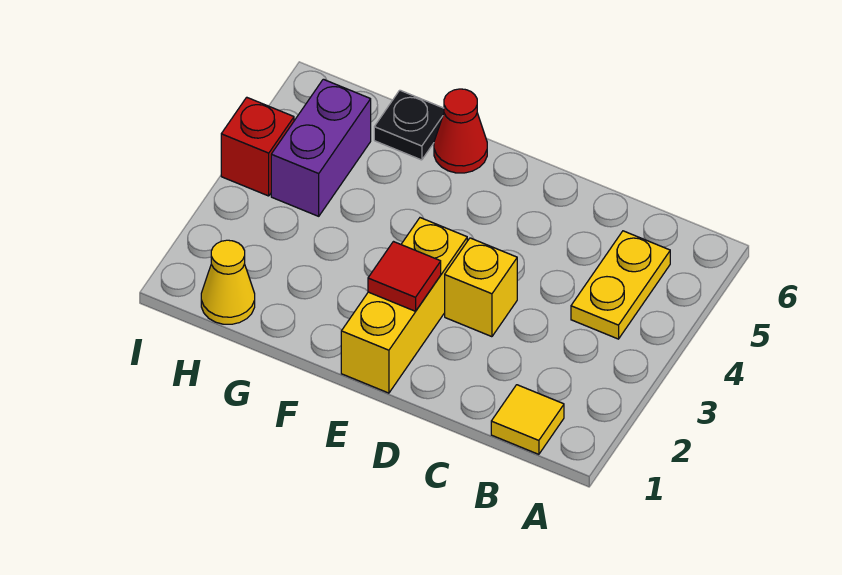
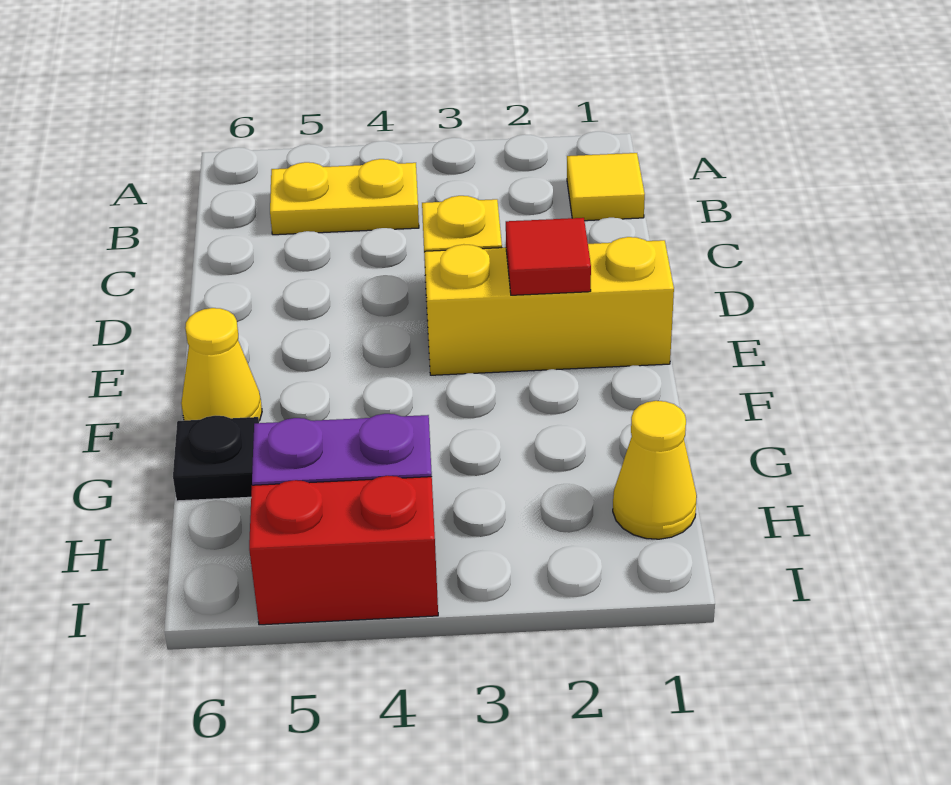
red cone F6 level 1 -> yellow cone F6 level 1
red brick I4 level 1 -> red brick I4:I5 level 1

